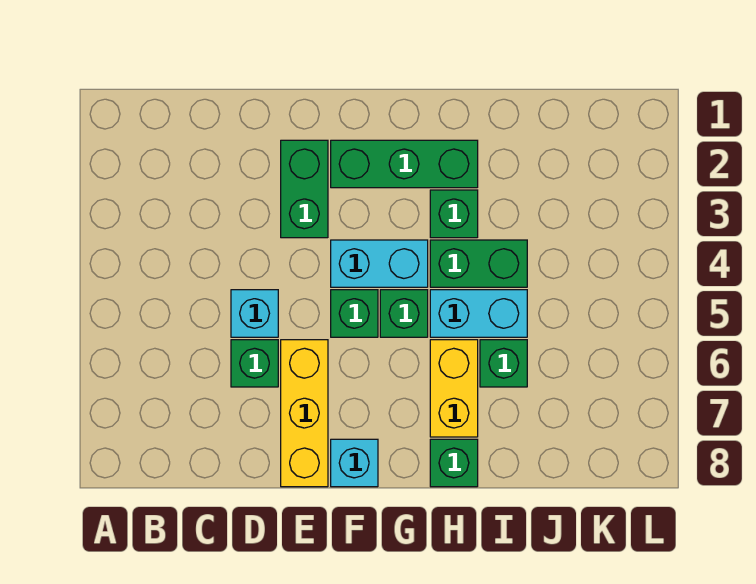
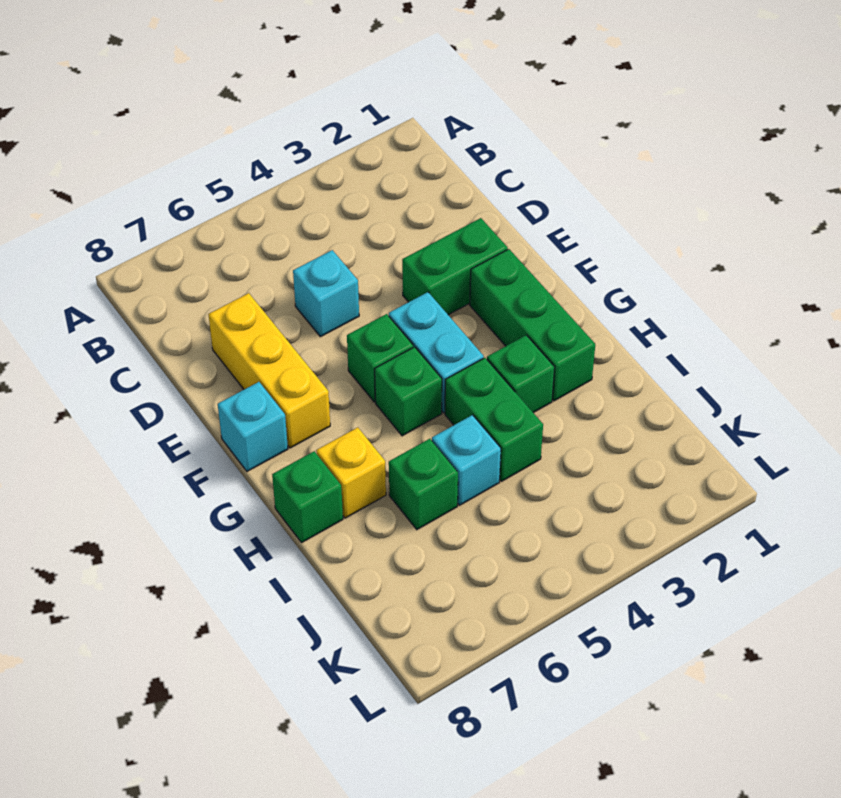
green brick D6 level 1 -> none
yellow brick E6:E8 level 1 -> yellow brick D7:F7 level 1
cyan brick H5:I5 level 1 -> cyan brick I5 level 1
yellow brick H6:H7 level 1 -> yellow brick H7 level 1

